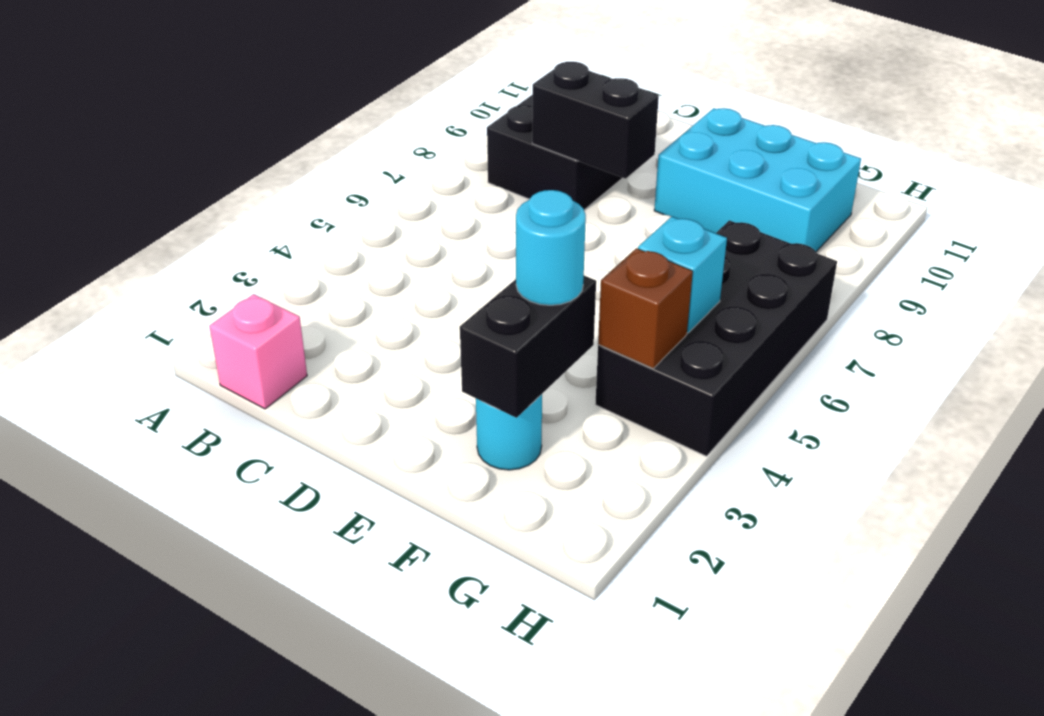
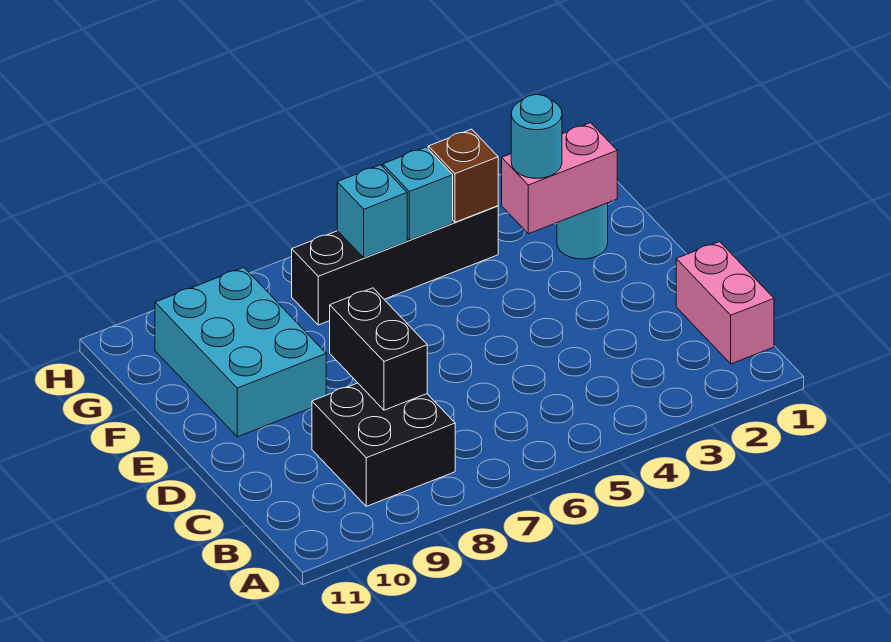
pink brick B1 level 1 -> pink brick B1:C1 level 1
black brick F2:F3 level 2 -> pink brick F2:F3 level 2
black brick G4:H7 level 1 -> black brick G4:G7 level 1
none -> cyan brick G6 level 2

